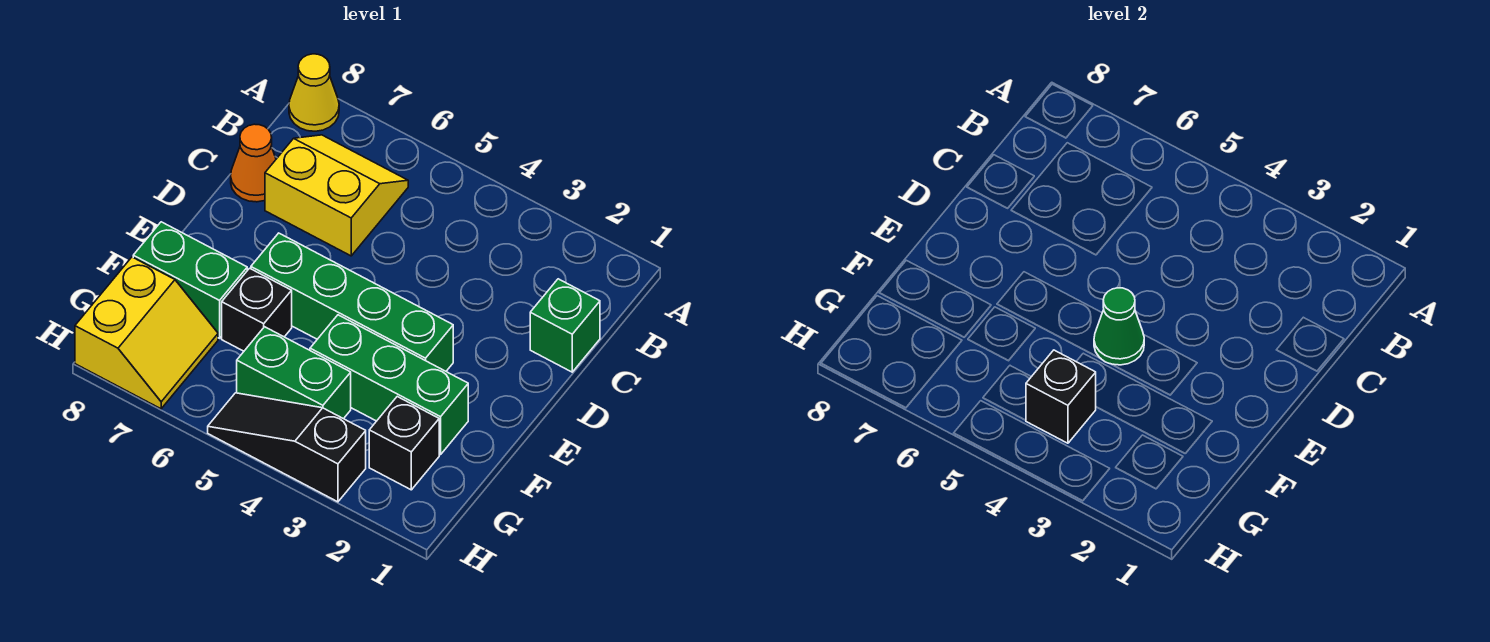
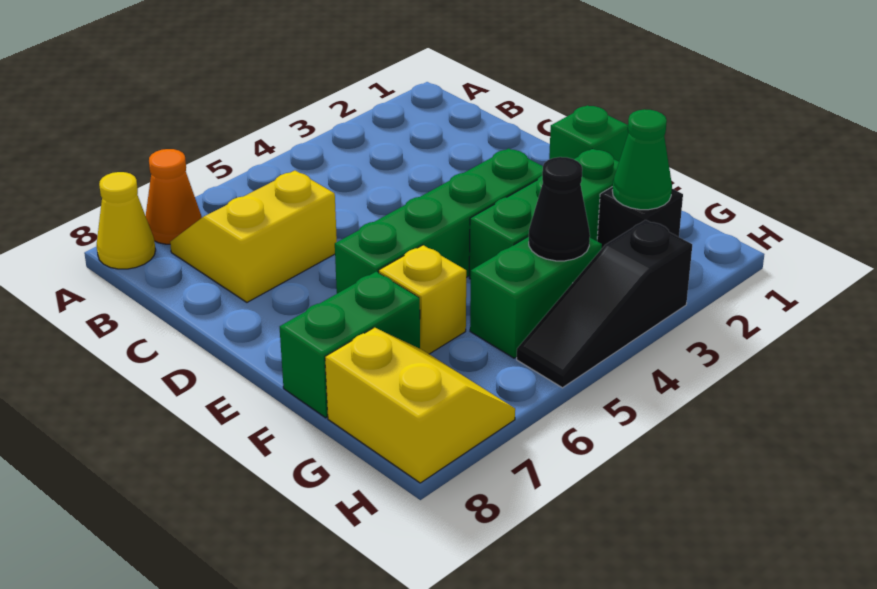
green brick C1 level 1 -> green brick E1 level 1
orange cone C8 level 1 -> orange cone A7 level 1
green cone E4 level 2 -> green cone G2 level 2
black brick F6 level 1 -> yellow brick F6 level 1
black brick G4 level 2 -> black cone G4 level 2

